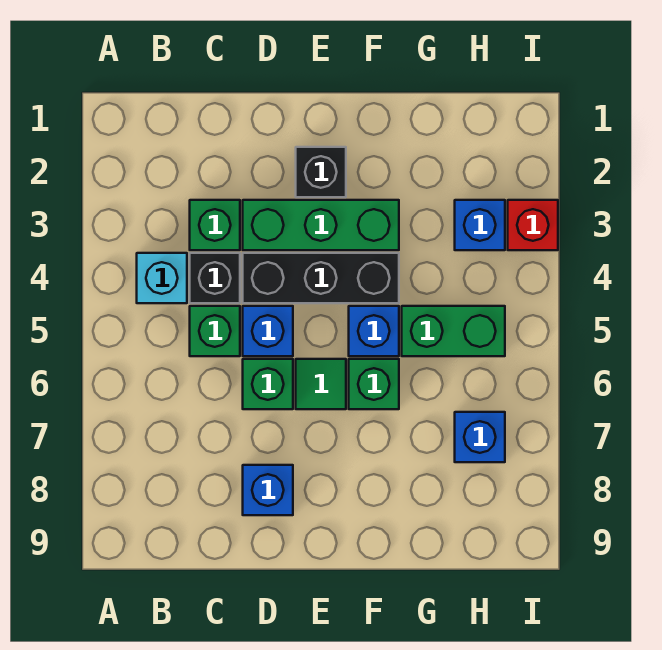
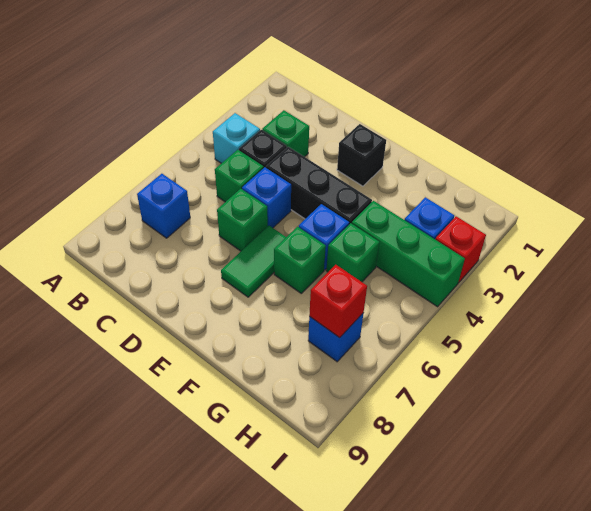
green brick D3:F3 level 1 -> green brick G4:I4 level 1
blue brick D8 level 1 -> blue brick B7 level 1
green tile E6 level 1 -> green tile E6:E7 level 1
green brick G5:H5 level 1 -> green brick G5 level 1
none -> red brick H7 level 2

